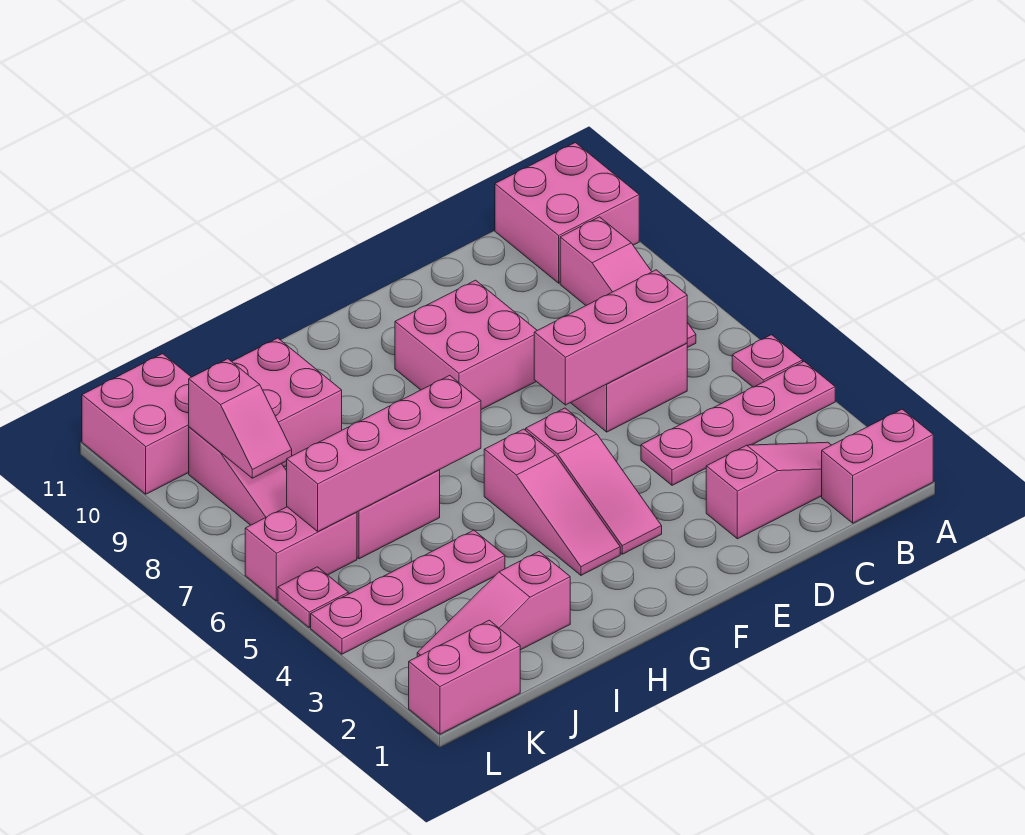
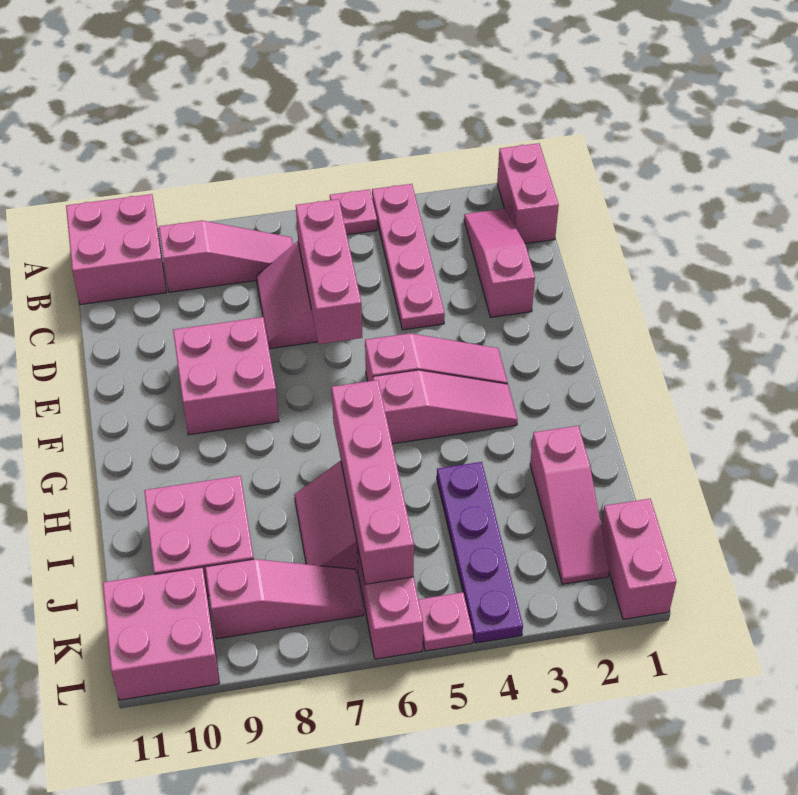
pink plate I4:L4 level 1 -> purple plate I4:L4 level 1
pink slope K8:K9 level 2 top 9 -> none

